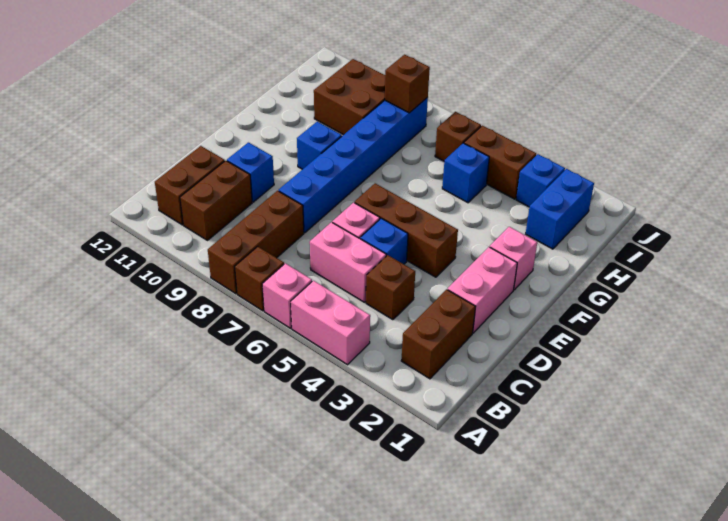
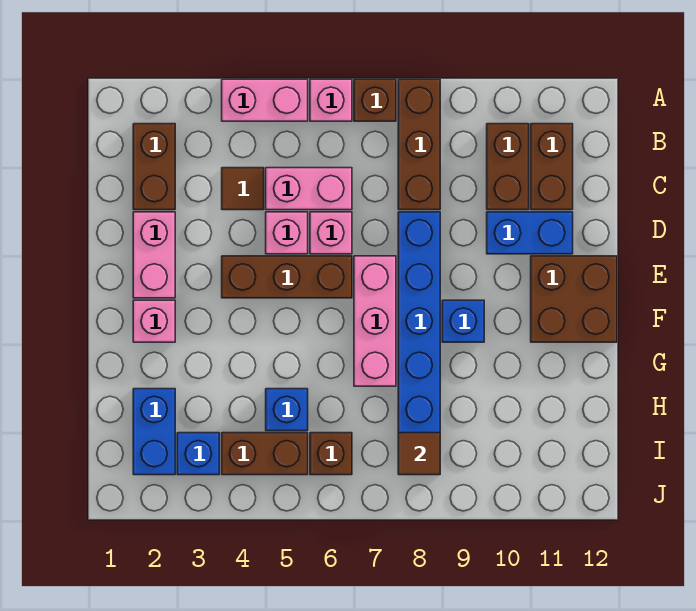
brown brick C4 level 1 -> brown tile C4 level 1
blue brick D5 level 1 -> pink brick D5 level 1
blue brick D10 level 1 -> blue brick D10:D11 level 1
none -> pink brick E7:G7 level 1
brown brick H9:I10 level 1 -> brown brick E11:F12 level 1
brown brick I8 level 2 -> brown tile I8 level 2

